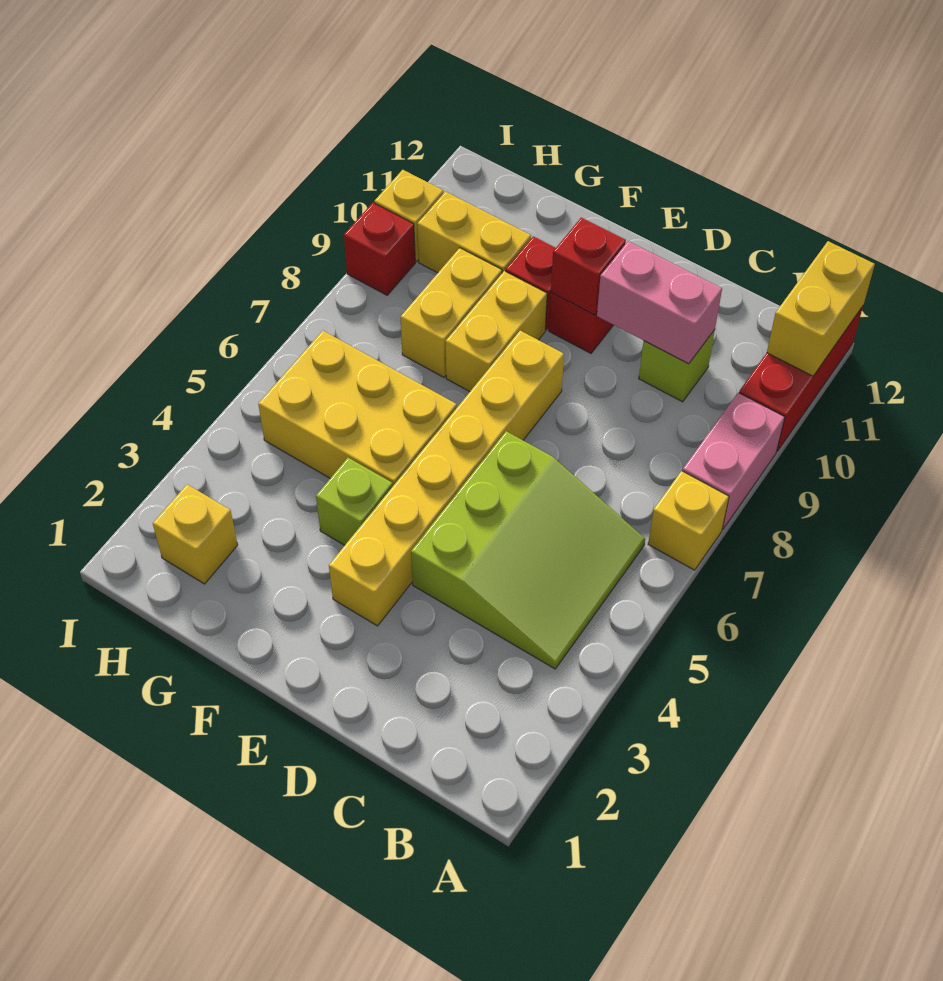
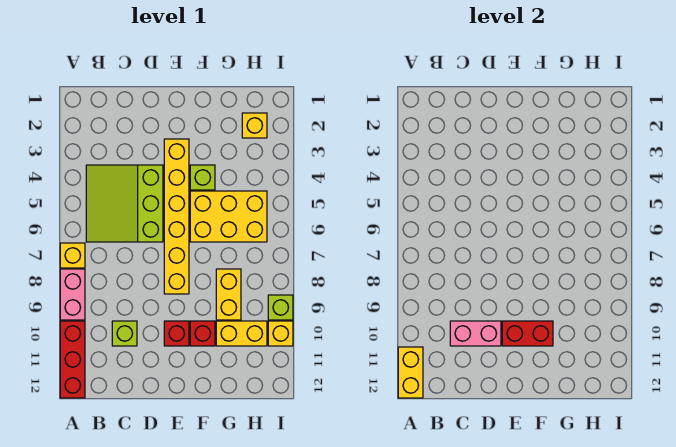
red brick E10 level 2 -> red brick E10:F10 level 2
yellow brick F8:F9 level 1 -> none
red brick I9 level 1 -> lime brick I9 level 1

